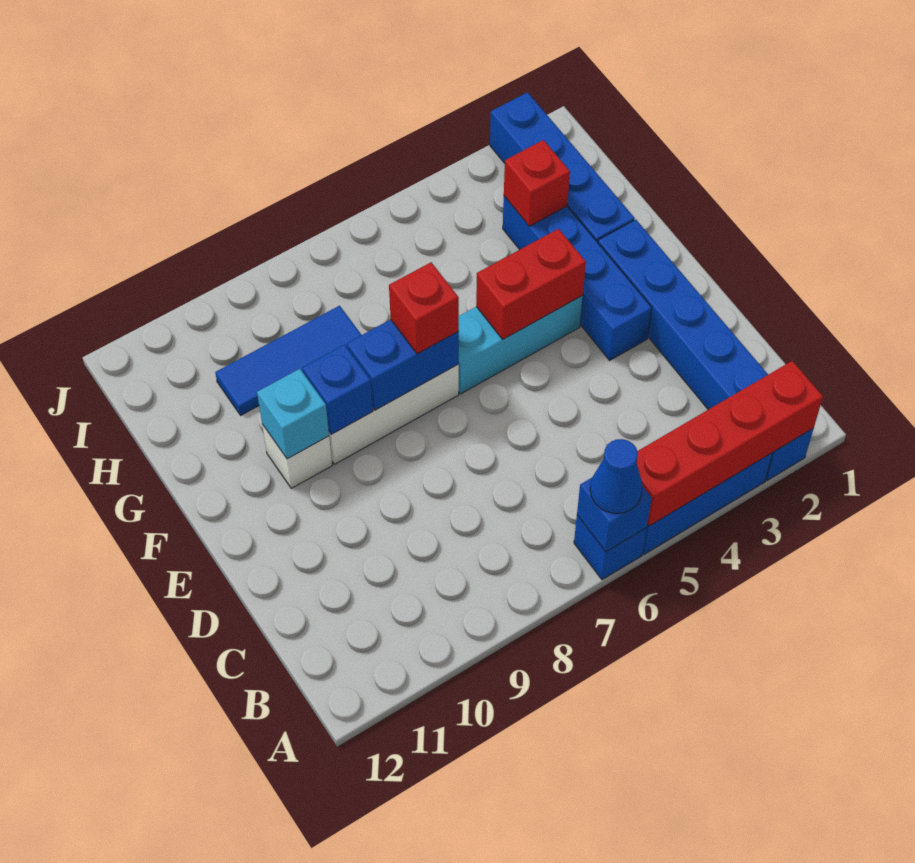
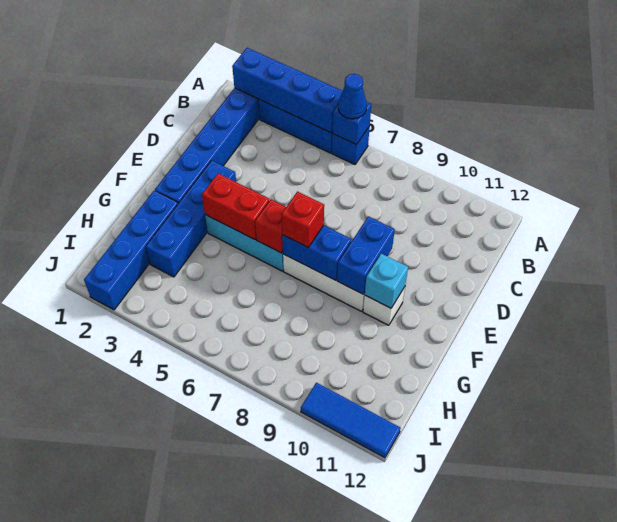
red brick A2:A5 level 2 -> blue brick A2:A5 level 2
blue brick F9 level 2 -> blue brick E9:F9 level 2
red brick H3 level 2 -> red brick F6 level 2
blue tile H8:H10 level 1 -> blue tile J10:J12 level 1

